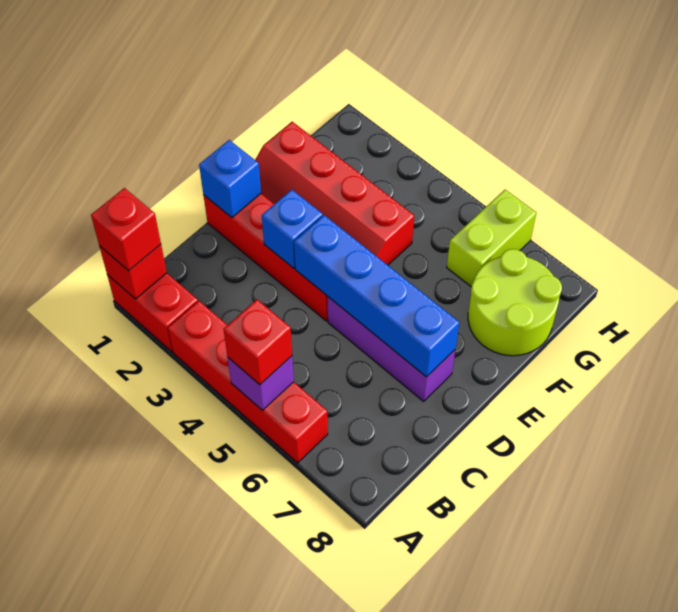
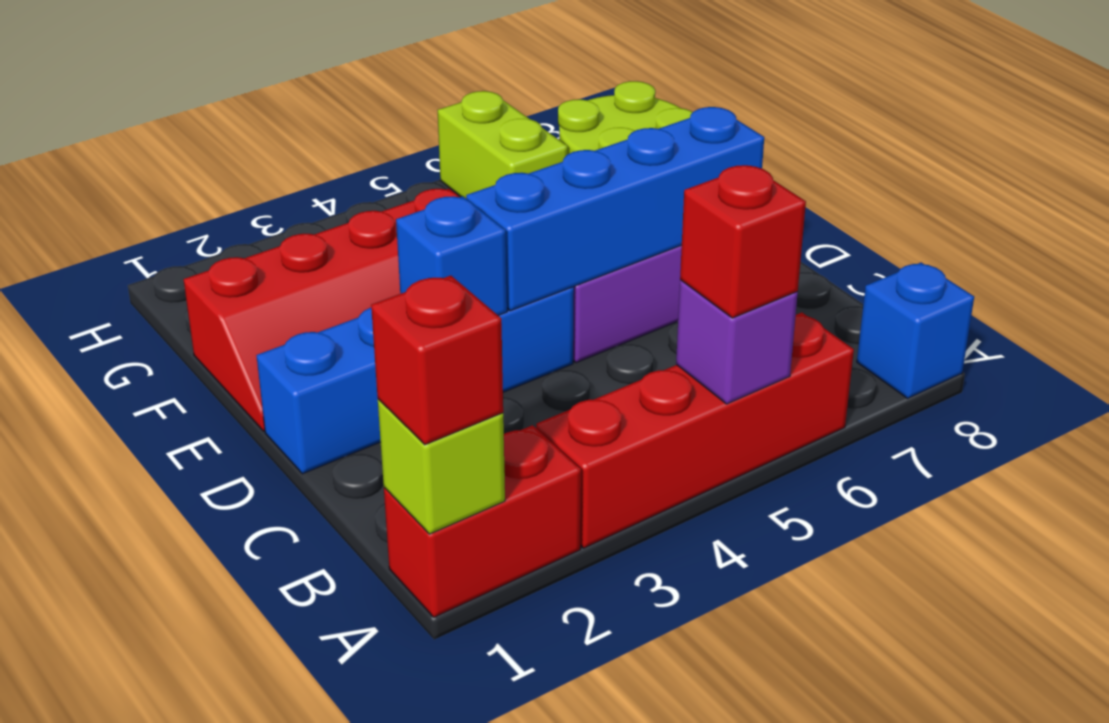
red brick A1 level 2 -> lime brick A1 level 2
red brick D1:D4 level 1 -> blue brick D1:D4 level 1
blue brick D1 level 2 -> blue brick A8 level 1

